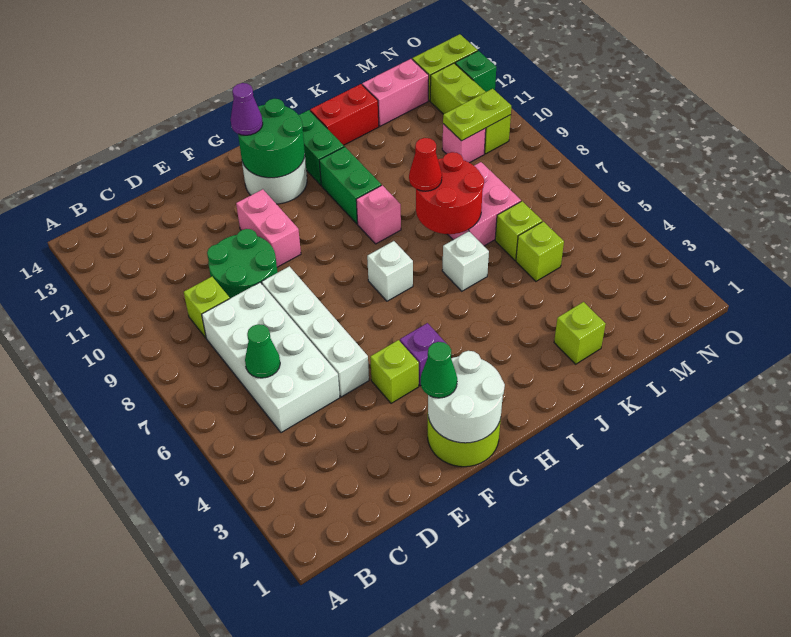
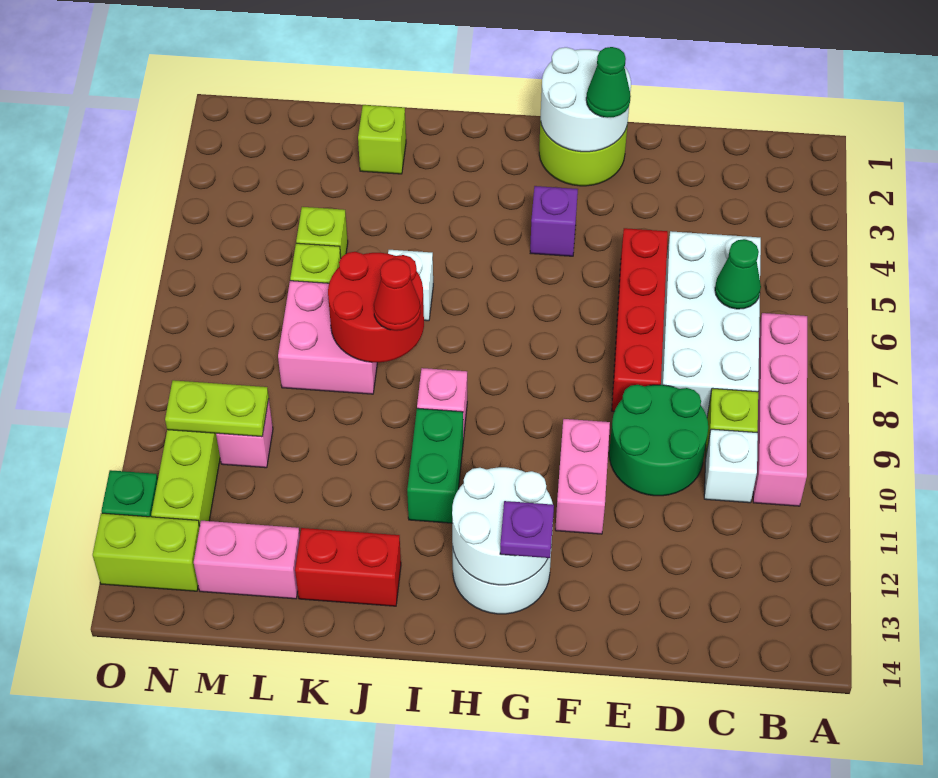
none -> pink brick B7:B10 level 1
white brick E5:E8 level 1 -> red brick E5:E8 level 1
lime brick F4 level 1 -> none
green round brick G12:H13 level 2 -> white round brick G12:H13 level 2
purple cone G13 level 3 -> purple plate G13 level 3
white brick H7 level 1 -> white brick C10 level 1
green brick I12:I13 level 1 -> none

